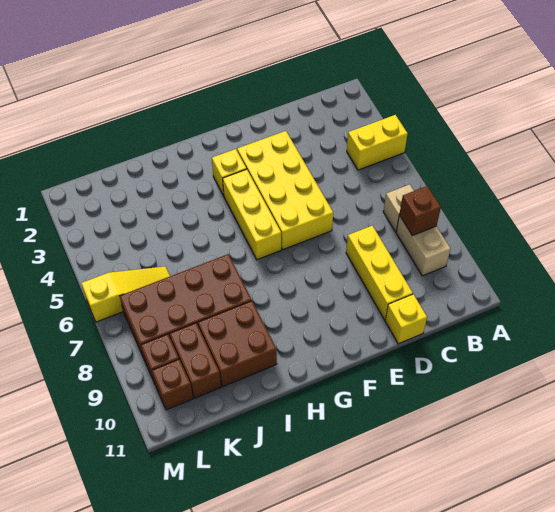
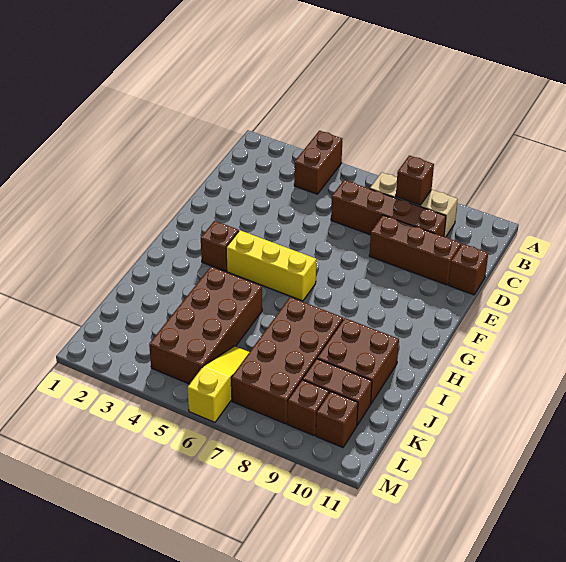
yellow brick A4:B4 level 1 -> brown brick A4:B4 level 1
none -> brown brick C6:C9 level 1
yellow brick D8:D10 level 1 -> brown brick D8:D10 level 1
yellow brick D11 level 1 -> brown brick D11 level 1
yellow brick E3:F6 level 1 -> none
yellow brick G3 level 1 -> brown brick G3 level 1
none -> brown brick I4:L5 level 1

